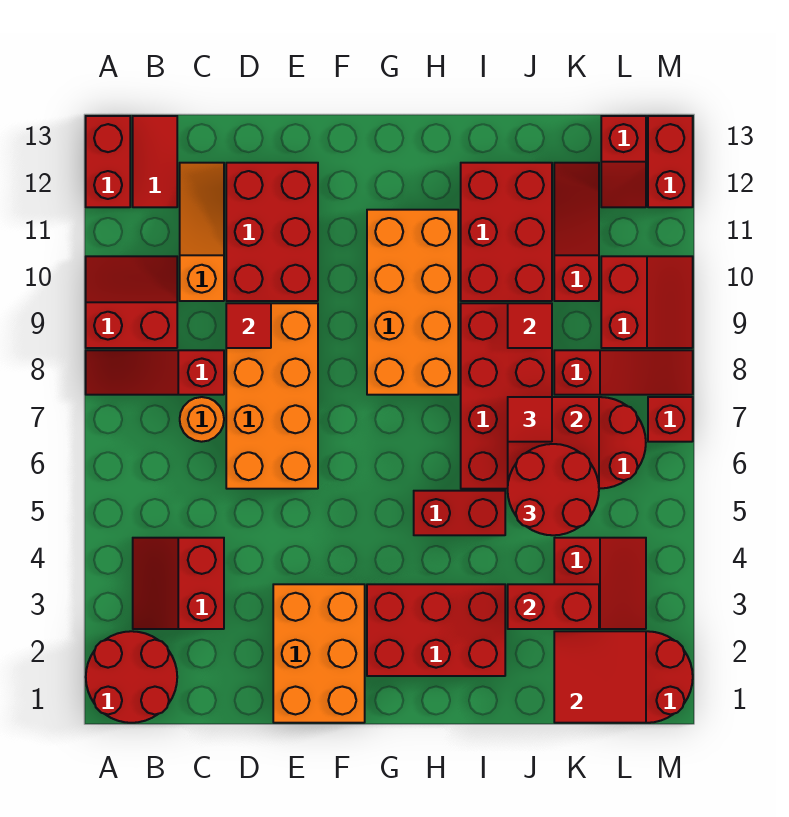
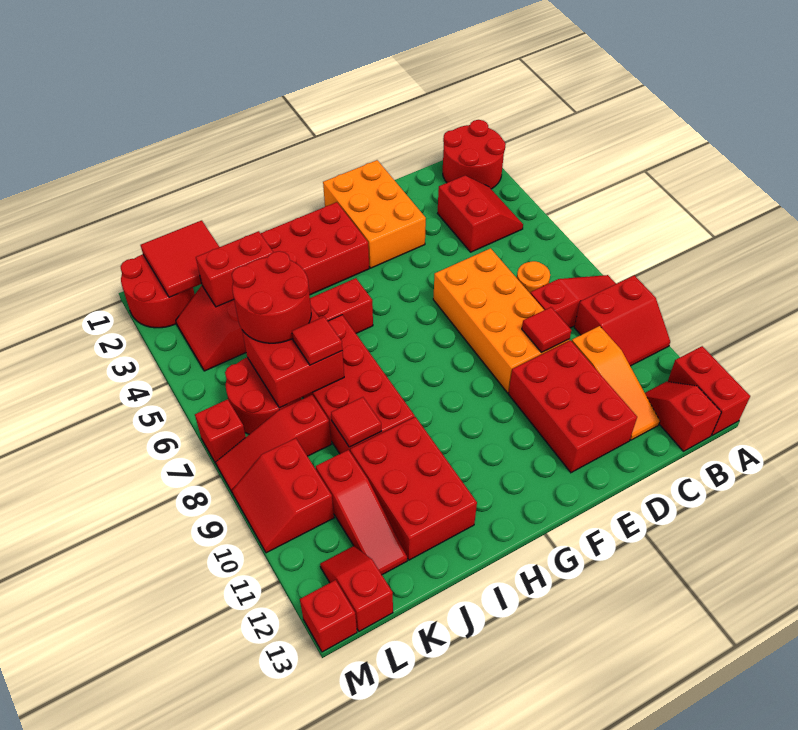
red tile B12:B13 level 1 -> red slope B12:B13 level 1 top 13
orange brick G8:H11 level 1 -> none
red brick M12:M13 level 1 -> red brick M13 level 1

